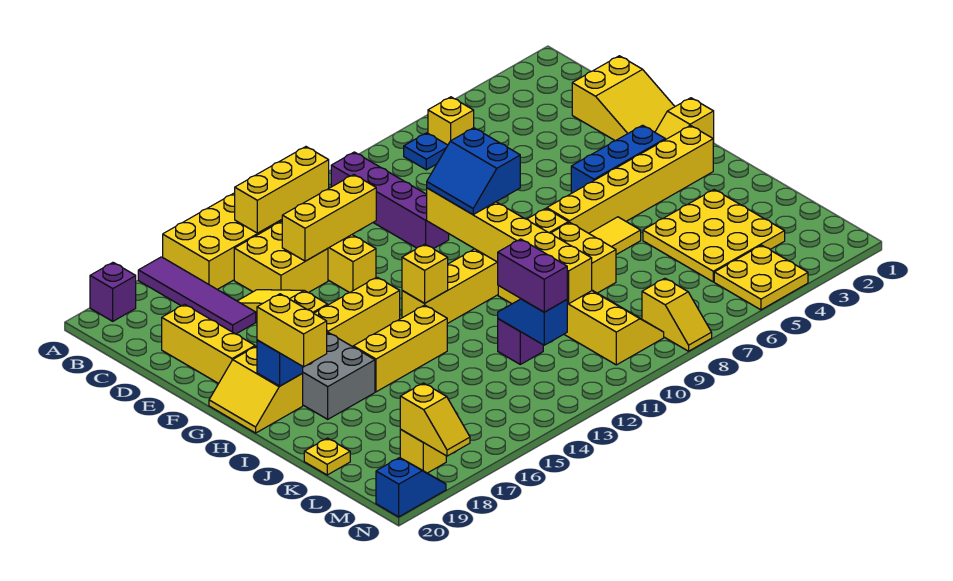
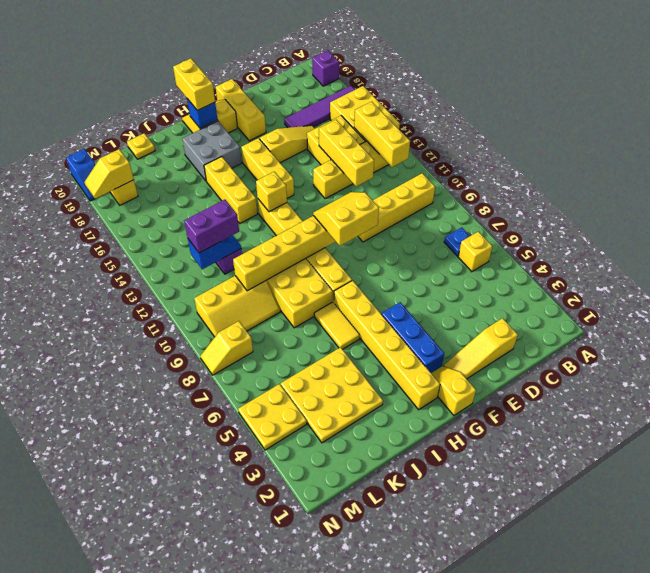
purple brick B10:E10 level 1 -> yellow brick B10:E10 level 1
yellow slope D1:F2 level 1 top D -> yellow slope D2:F2 level 1 top D
yellow brick D19:F19 level 1 -> yellow brick F18:F20 level 1
blue slope F9:G10 level 3 top 9 -> yellow slope F9:G10 level 3 top 9
yellow brick H19:I19 level 3 -> yellow brick H19:H20 level 3

